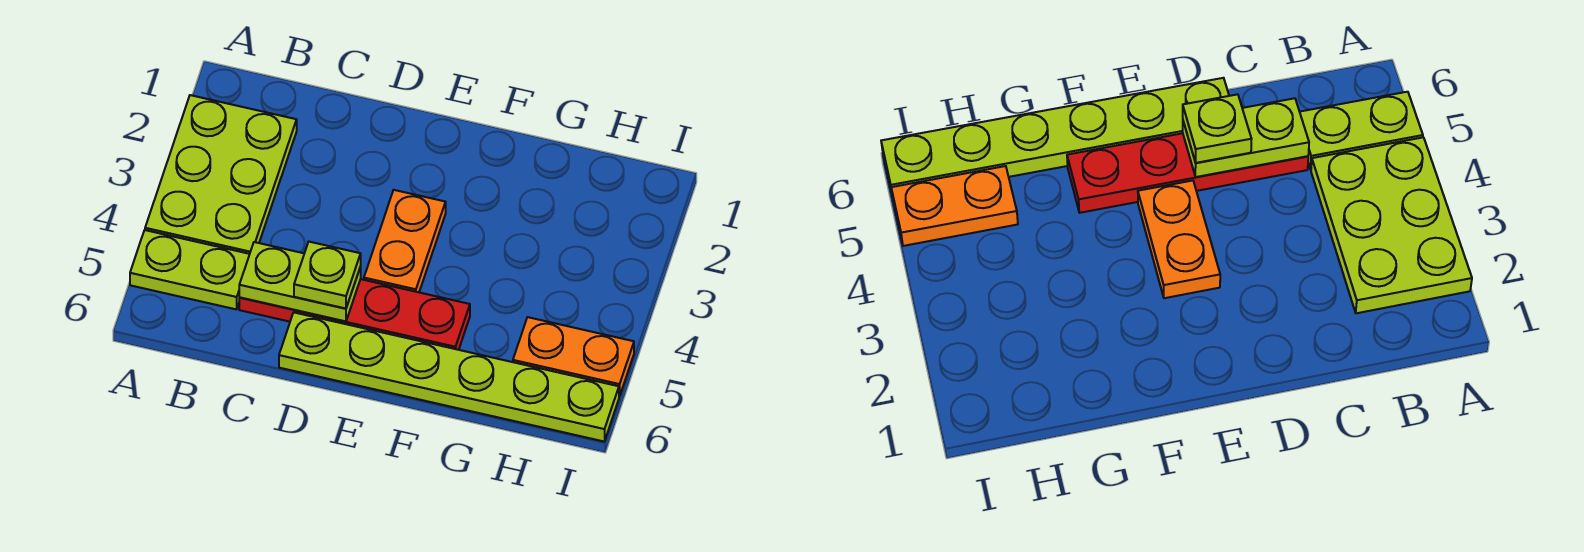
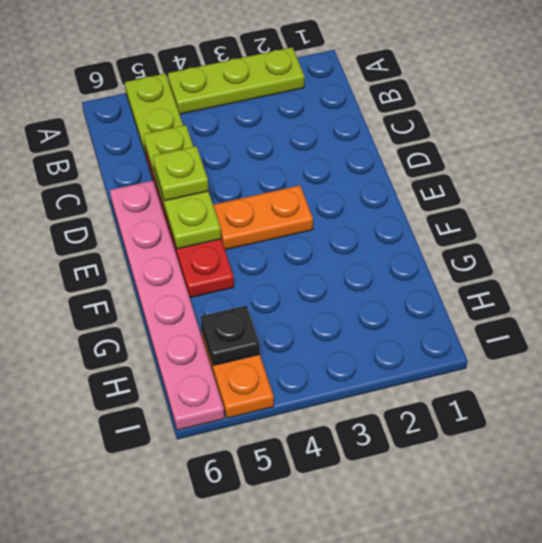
lime plate A2:B4 level 1 -> lime plate A2:A4 level 1
lime plate C5:D5 level 2 -> lime plate C5:E5 level 2
lime plate D6:I6 level 1 -> pink plate D6:I6 level 1
none -> black plate H5 level 2

